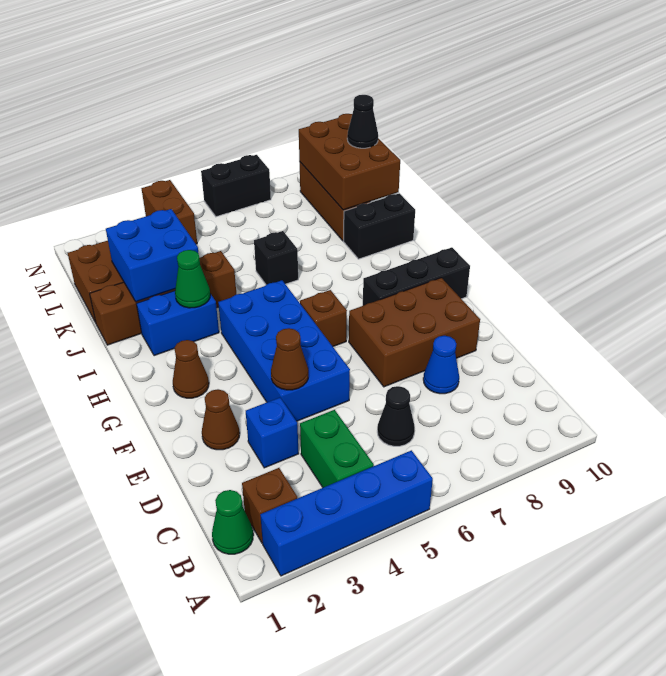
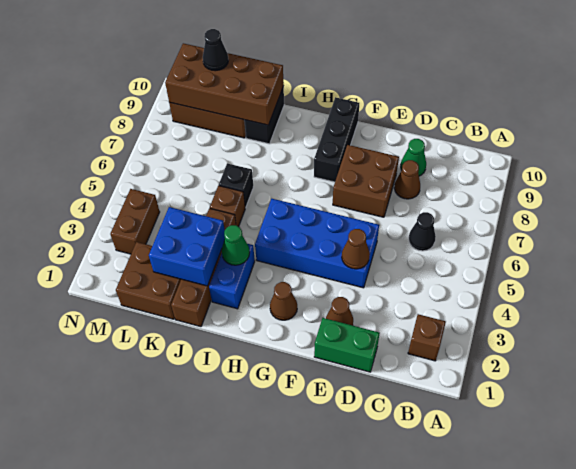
blue brick A2:A5 level 1 -> none
green cone B1 level 1 -> green cone D9 level 1
green brick B4:C4 level 1 -> green brick D1:E1 level 1
blue brick D3 level 1 -> none
blue cone D8 level 1 -> brown cone D8 level 1
brown brick E7:F9 level 1 -> brown brick E7:F8 level 1
brown brick G6 level 1 -> brown brick J5 level 1
brown brick K9:M10 level 2 -> brown brick J9:M10 level 2
brown brick M4:N4 level 1 -> brown brick M3:M4 level 1
black brick N6:N7 level 1 -> none

